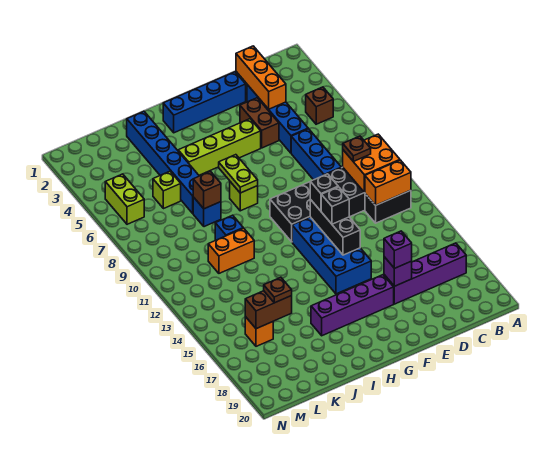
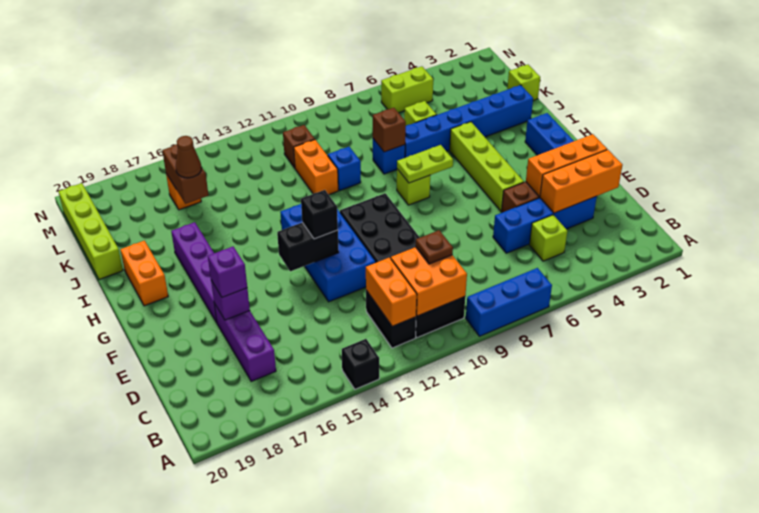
brown brick B5 level 1 -> brown brick L11 level 1
purple brick B17:E17 level 1 -> purple brick C17:E17 level 1
none -> lime brick C5 level 1
blue brick D7:D9 level 1 -> blue brick A7:A9 level 1
none -> orange brick E2:E4 level 2
blue brick F12:G15 level 1 -> blue brick E12:H13 level 1
black brick F12:F14 level 2 -> black brick F13:F14 level 2
black brick F12 level 3 -> black brick A14 level 1
none -> orange brick H19:I19 level 1
none -> lime brick J20:M20 level 1
none -> lime brick K1 level 1
brown plate K16 level 3 -> brown cone K16 level 3

